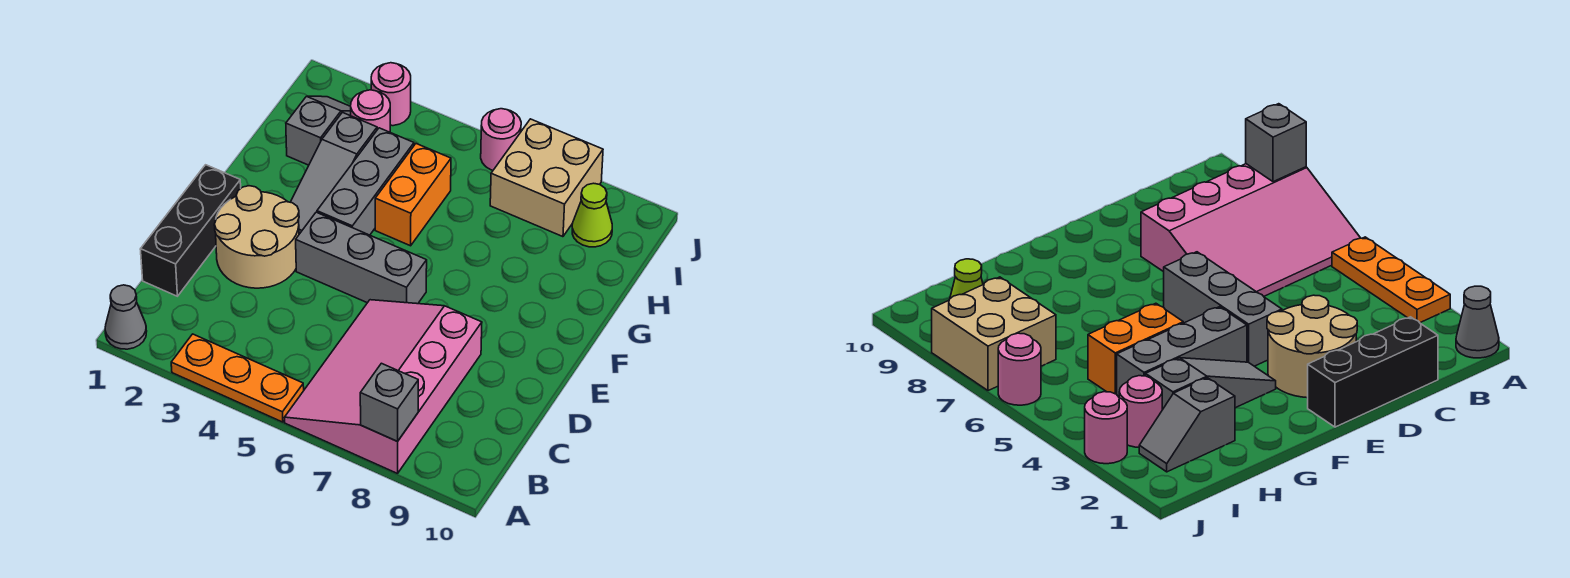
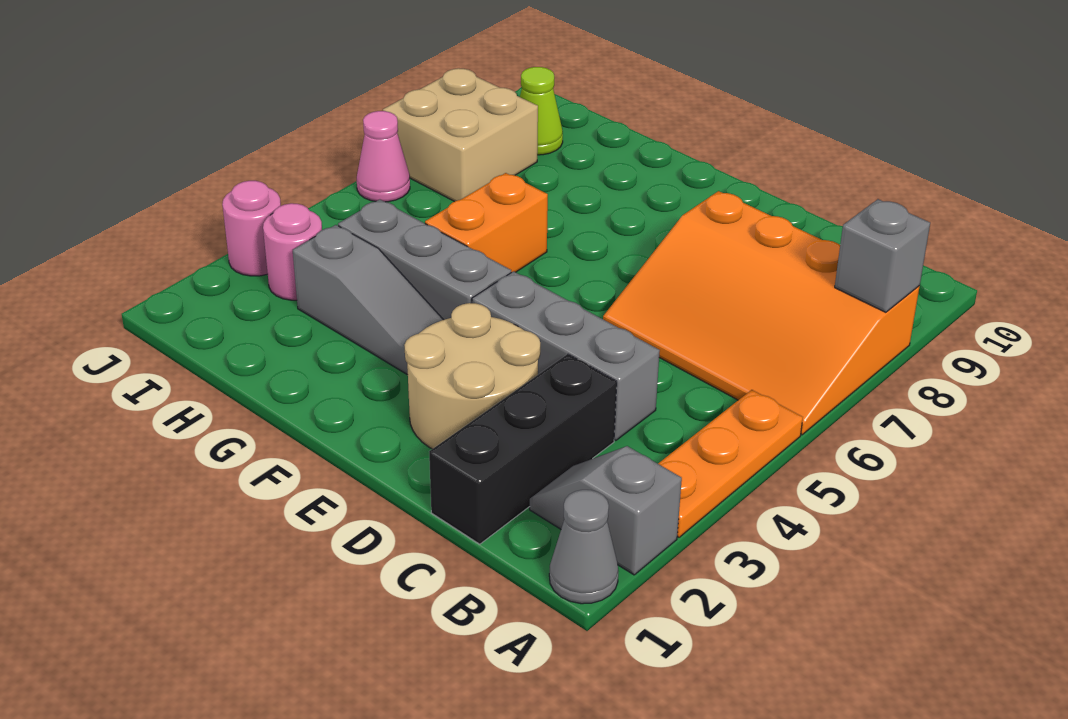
pink slope A6:D8 level 1 top 8 -> orange slope A6:D8 level 1 top 8
black brick C1:E1 level 1 -> black brick C1:C3 level 1
grey brick E4:E6 level 1 -> grey brick C4:E4 level 1
orange brick G5:H5 level 1 -> orange brick G5:G6 level 1
grey slope H2:I2 level 1 top H -> grey slope A2:B2 level 1 top A
pink round brick J6 level 1 -> pink cone J6 level 1

